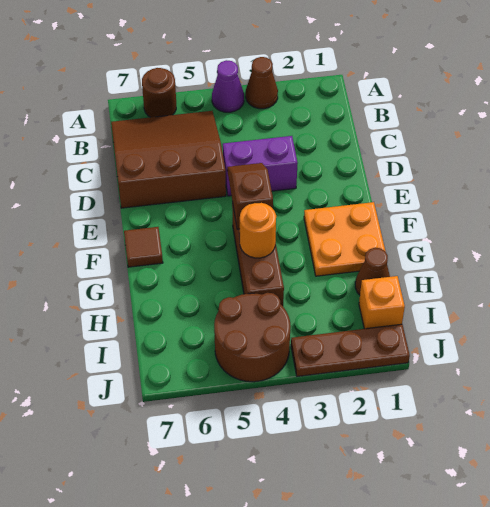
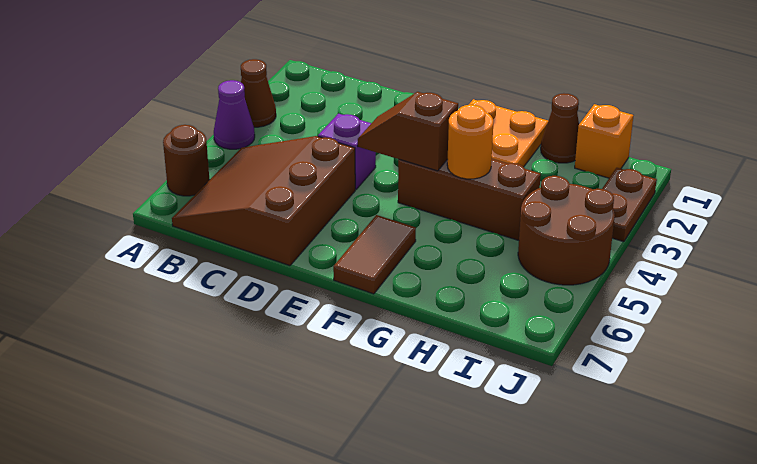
purple brick D3:D4 level 1 -> purple brick D4 level 1
brown tile F7 level 1 -> brown tile F6:F7 level 1
brown plate J1:J3 level 1 -> brown plate J2:J3 level 1

